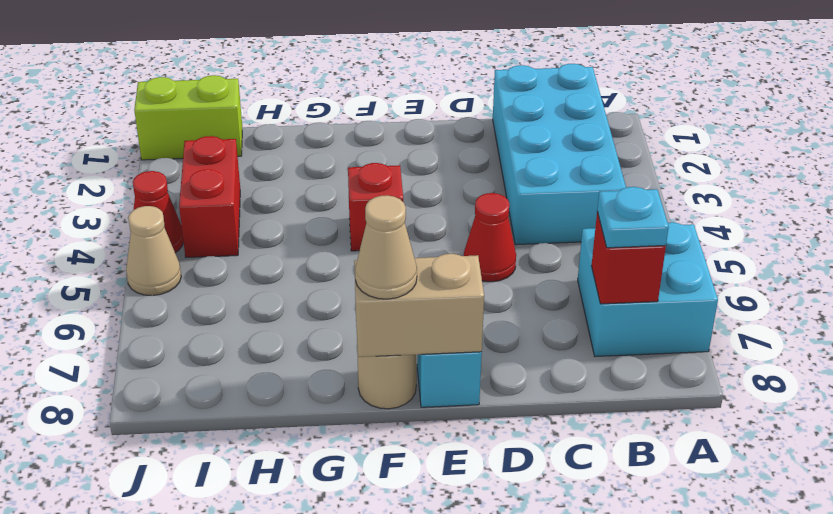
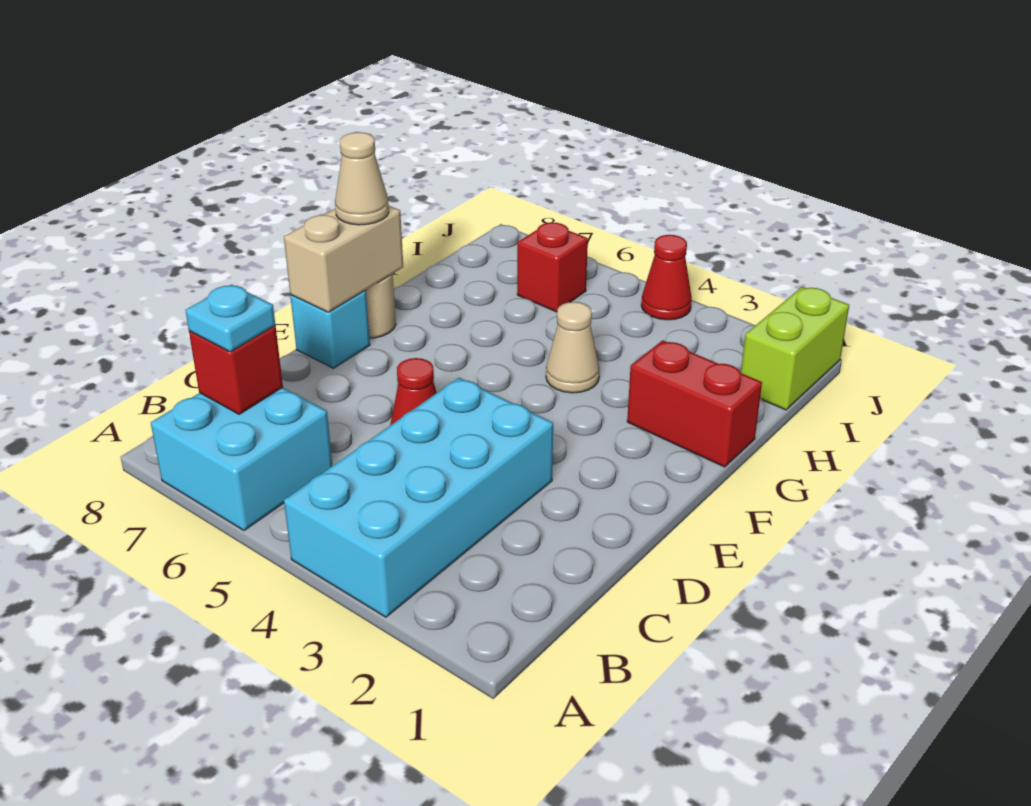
cyan brick B1:C4 level 1 -> cyan brick A3:D4 level 1
red brick F4 level 1 -> red brick I6 level 1
red brick I3:I4 level 1 -> red brick G1:G2 level 1
tan cone J5 level 1 -> tan cone G4 level 1

